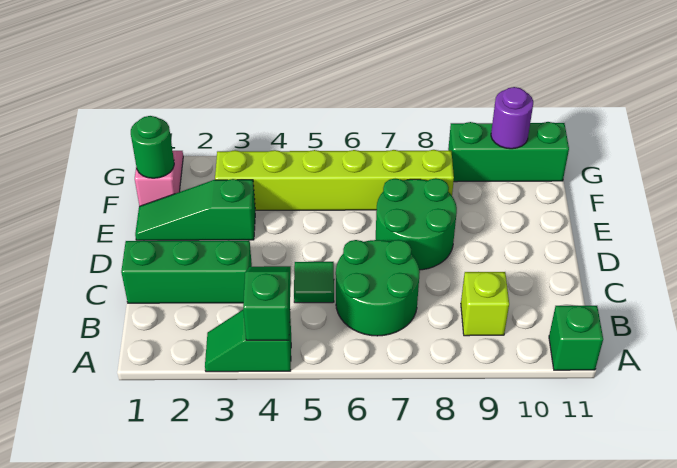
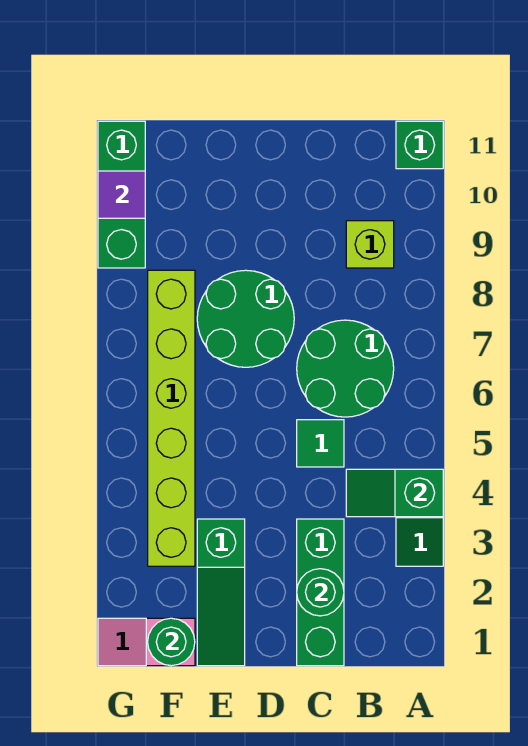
none -> green round brick C2 level 2
purple round brick G10 level 2 -> purple tile G10 level 2

